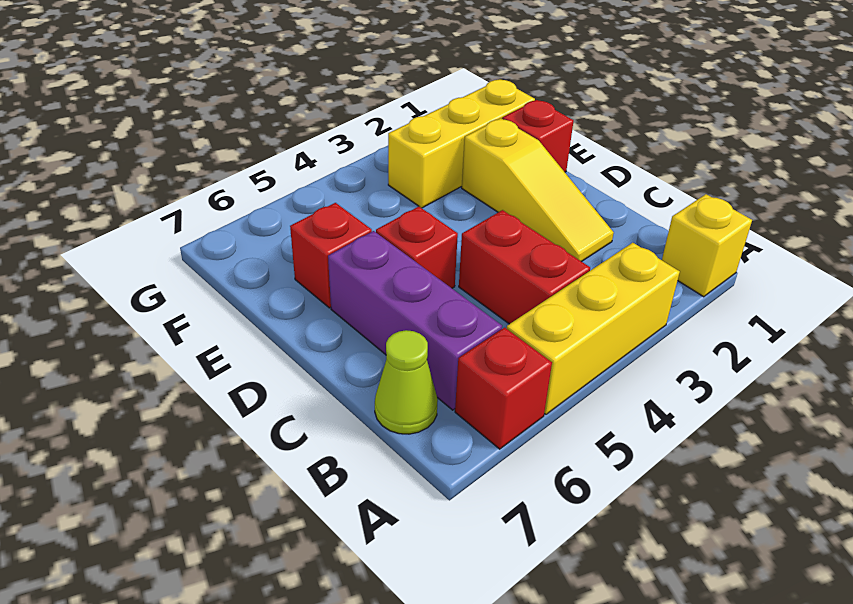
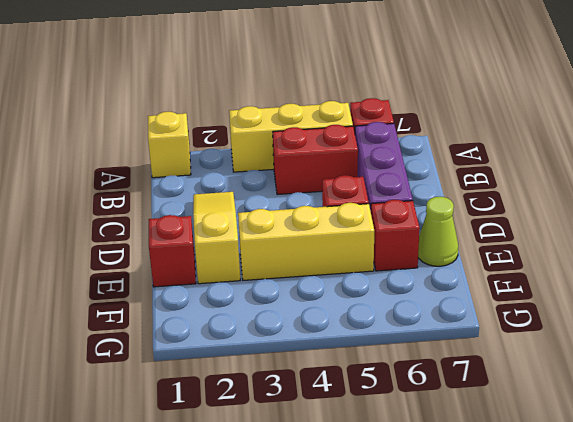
red brick B4:C4 level 1 -> red brick B4:B5 level 1
lime cone B7 level 1 -> lime cone E7 level 1
yellow brick F1:F3 level 1 -> yellow brick E3:E5 level 1

